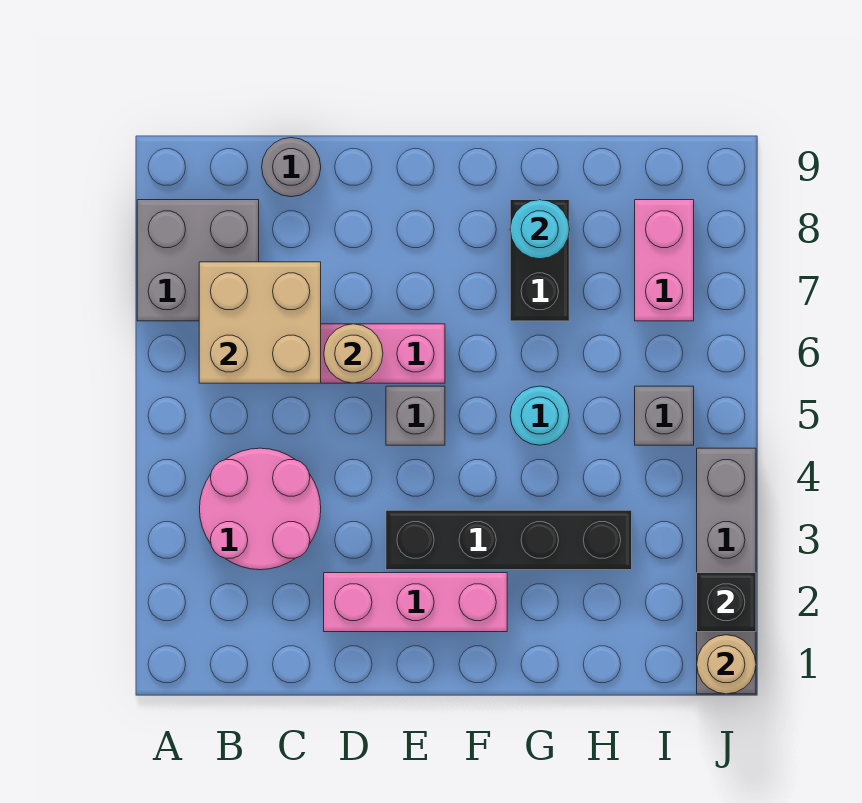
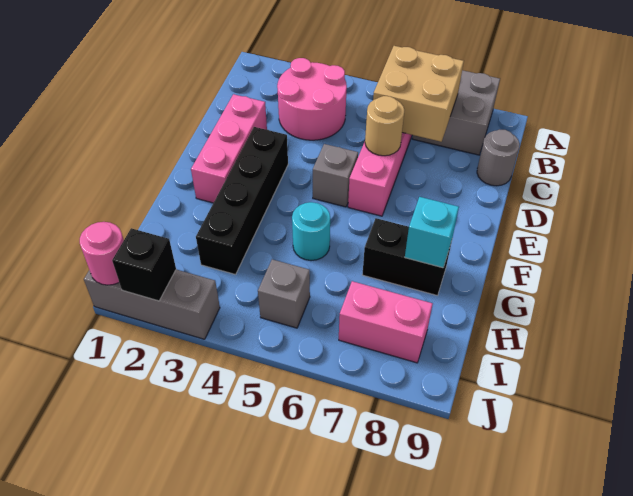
cyan round brick G8 level 2 -> cyan brick G8 level 2
grey brick J1:J4 level 1 -> grey brick J1:J3 level 1
tan round brick J1 level 2 -> pink round brick J1 level 2

